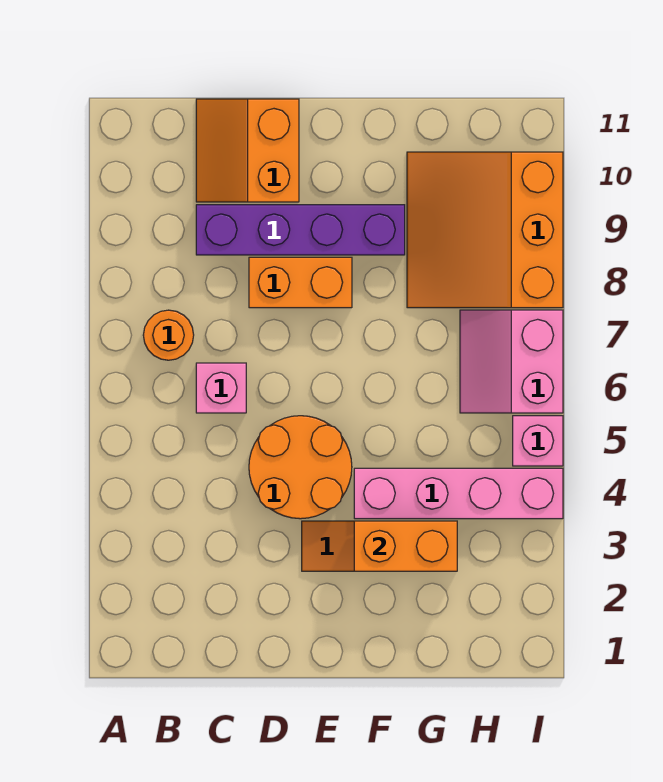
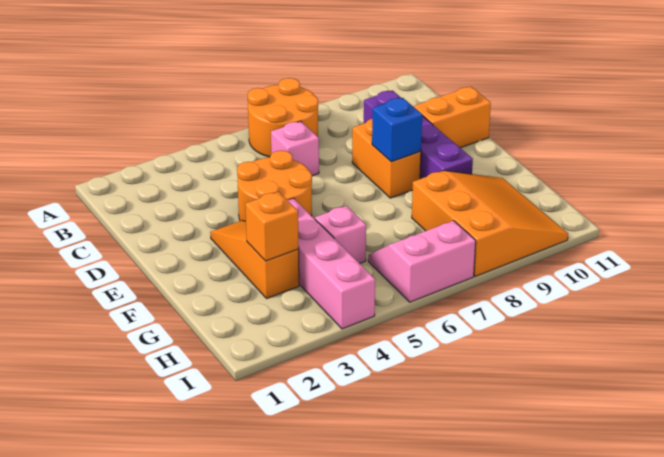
orange round brick B7 level 1 -> orange round brick A6:B7 level 1
none -> blue brick E8 level 2
orange brick F3:G3 level 2 -> orange brick G3 level 2
orange slope G8:I10 level 1 top I -> orange slope G8:I10 level 1 top 8
pink brick I5 level 1 -> pink brick G5 level 1

